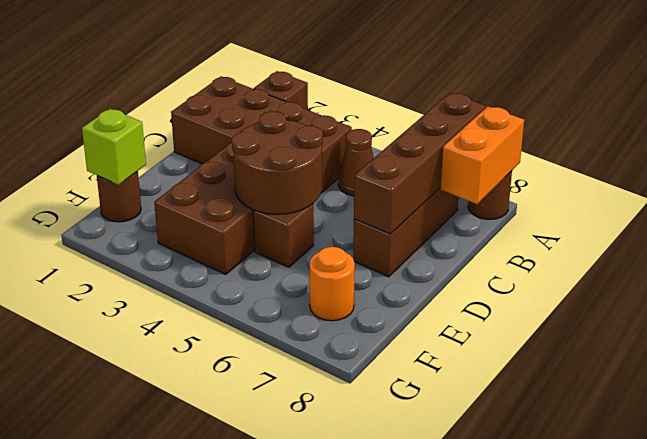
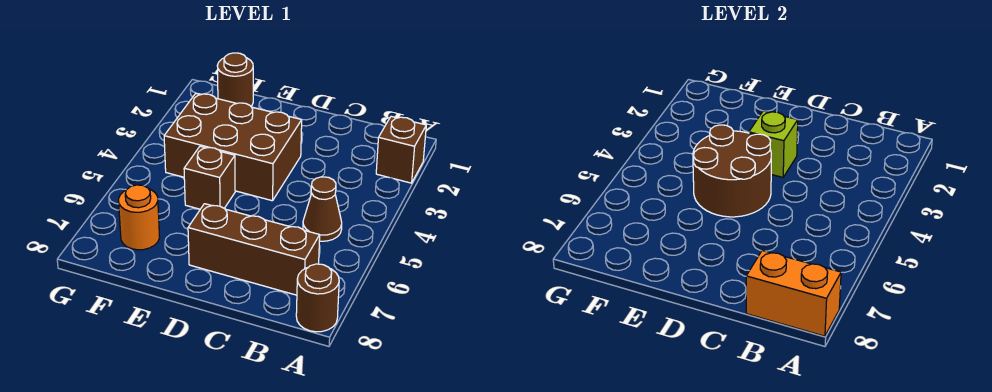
brown brick A7:D7 level 2 -> none
brown brick B1:C4 level 1 -> none
lime brick F1 level 2 -> lime brick D3 level 2

